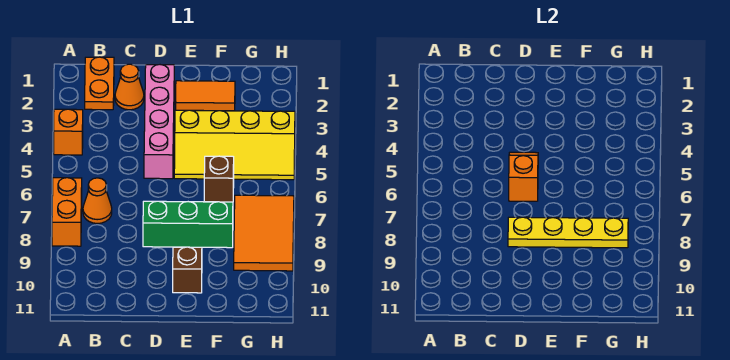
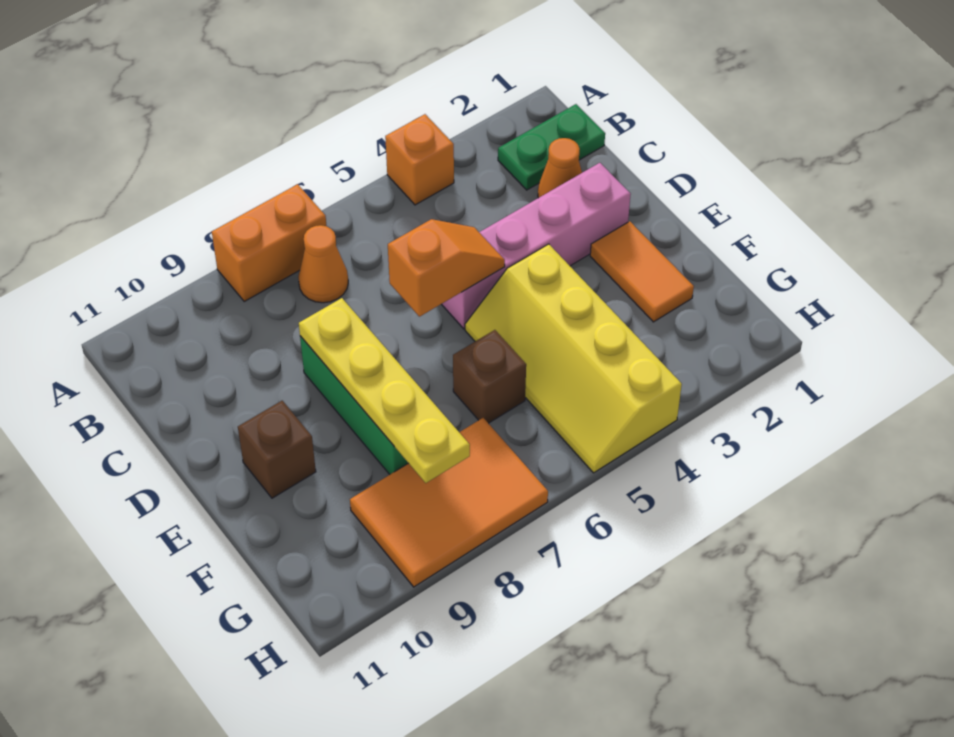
orange plate B1:B2 level 1 -> green plate B1:B2 level 1

